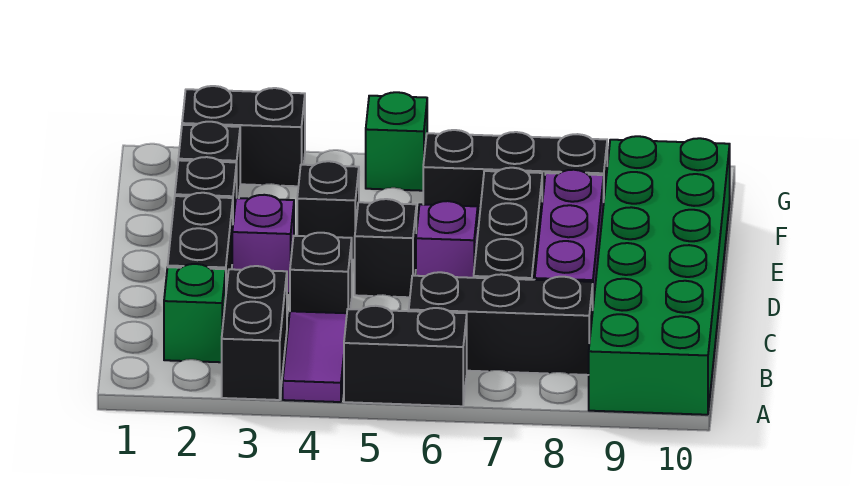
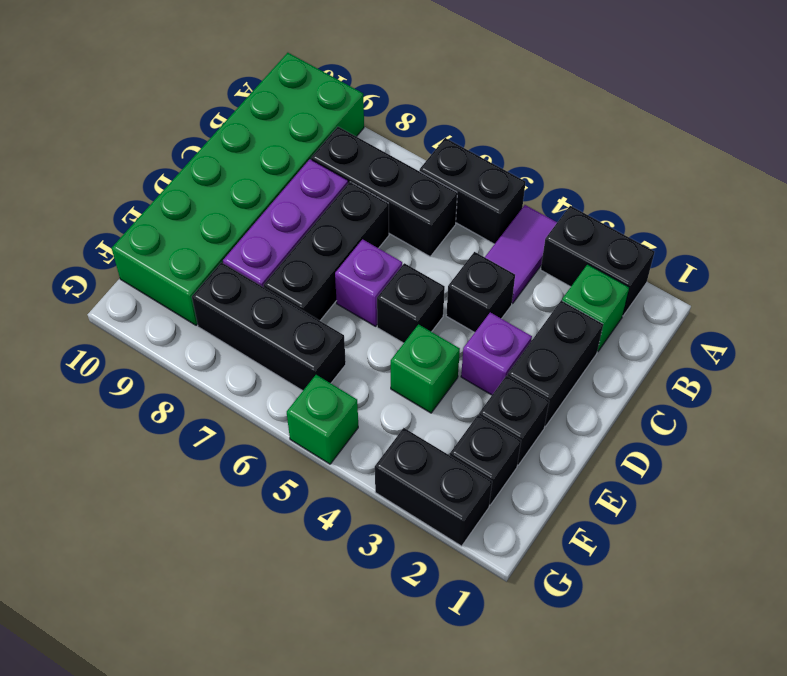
black brick A3:B3 level 1 -> black brick A2:A3 level 1
black brick E4 level 1 -> green brick E4 level 1

